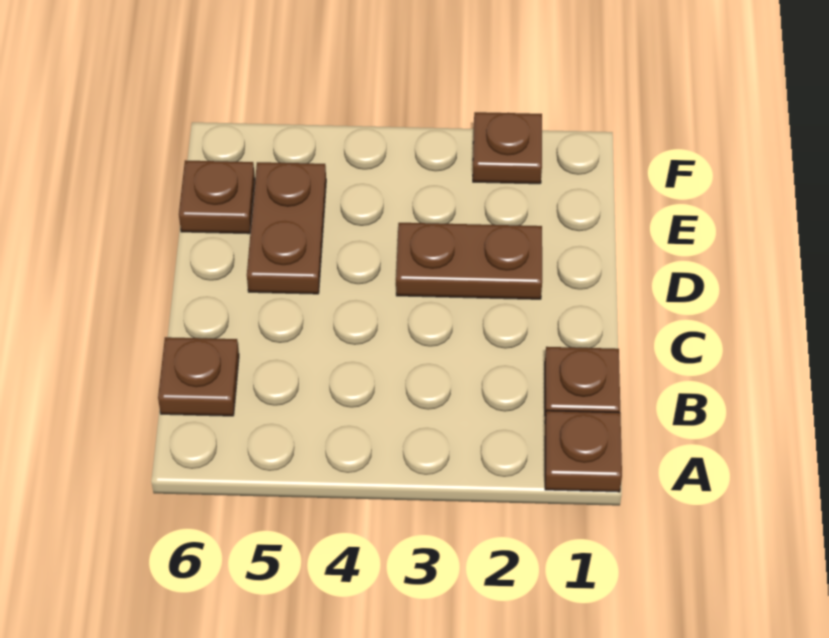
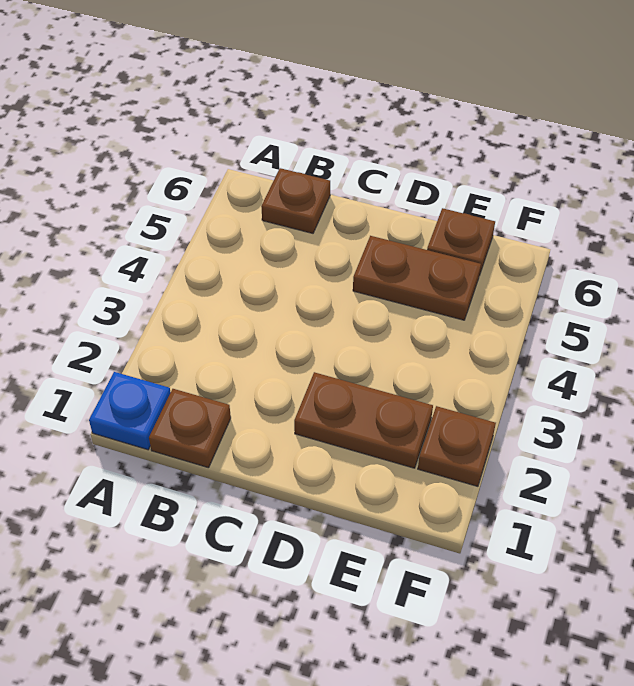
brown plate A1 level 1 -> blue plate A1 level 1
brown plate D2:D3 level 1 -> brown plate D2:E2 level 1

